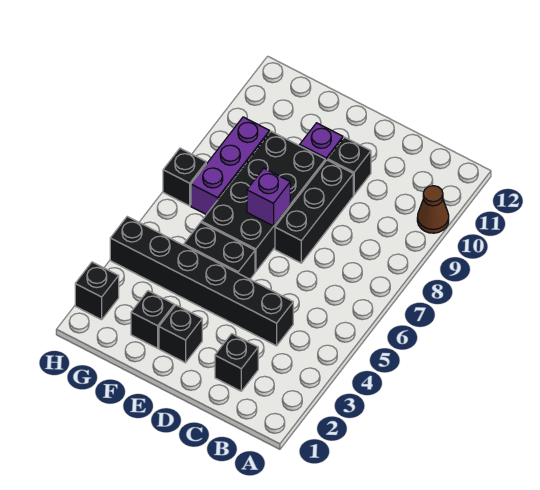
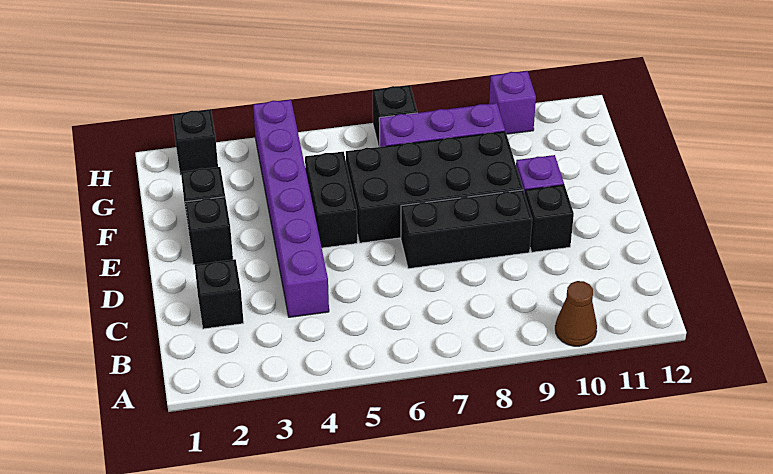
black brick C4:H4 level 1 -> purple brick C4:H4 level 1
purple brick E7 level 2 -> purple brick H10 level 1

